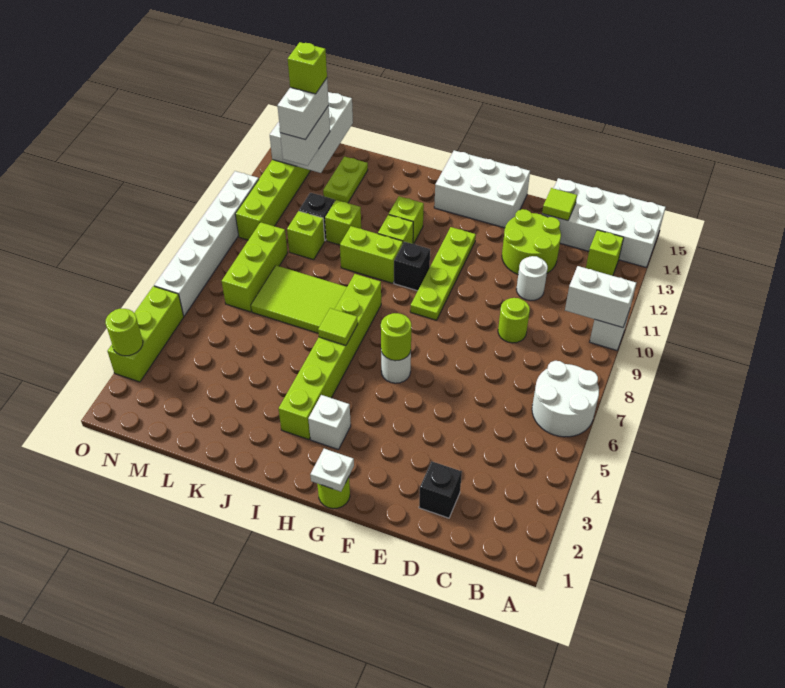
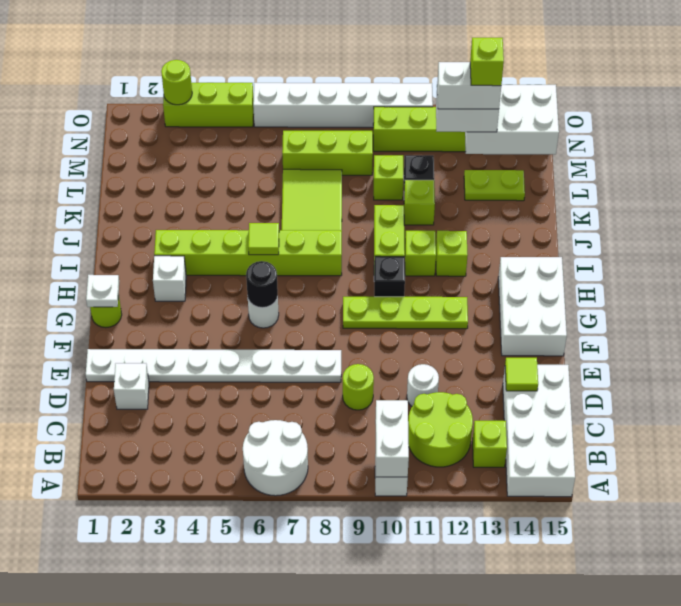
black brick D2 level 1 -> white brick D2 level 1
lime round brick D12:E13 level 1 -> lime round brick B11:C12 level 1
none -> white plate E1:E8 level 1
lime round brick G6 level 2 -> black round brick G6 level 2

